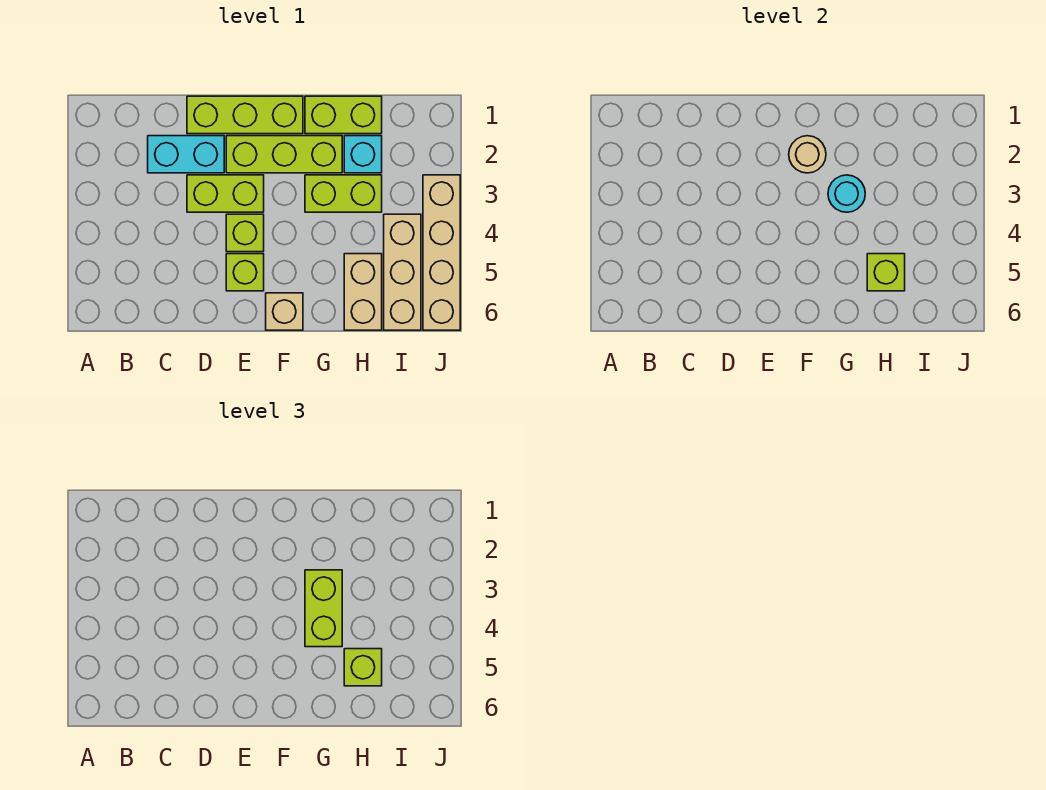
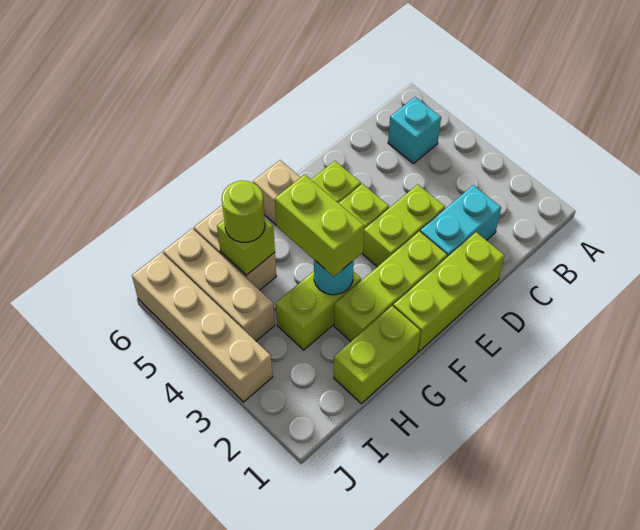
tan round brick F2 level 2 -> none
cyan brick H2 level 1 -> cyan brick B5 level 1
lime brick H5 level 3 -> lime round brick H5 level 3

